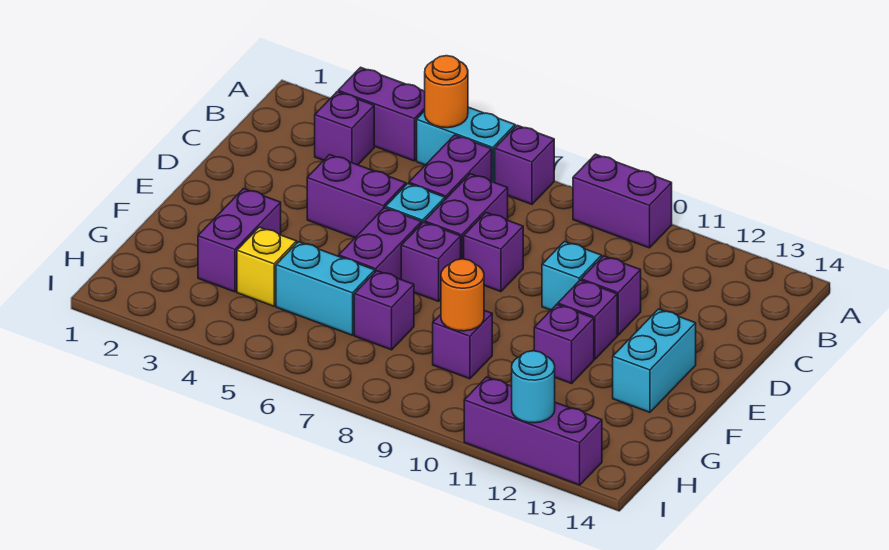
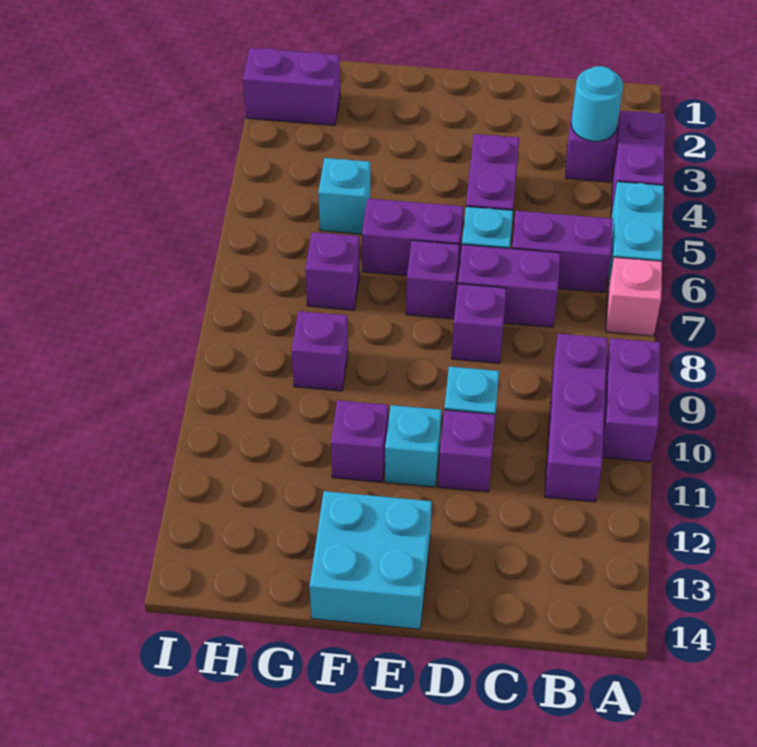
orange round brick A5 level 2 -> none
purple brick A7 level 1 -> pink brick A7 level 1
purple brick E11 level 1 -> cyan brick E11 level 1
cyan brick E13:F13 level 1 -> cyan brick E13:F14 level 1
purple brick F3:G3 level 1 -> purple brick H2:I2 level 1
yellow brick G4 level 1 -> none
cyan brick G5:G6 level 1 -> cyan brick G5 level 1
orange round brick G9 level 2 -> none
purple brick I11:I13 level 1 -> purple brick B9:B11 level 1
cyan round brick I12 level 2 -> cyan round brick B3 level 2

